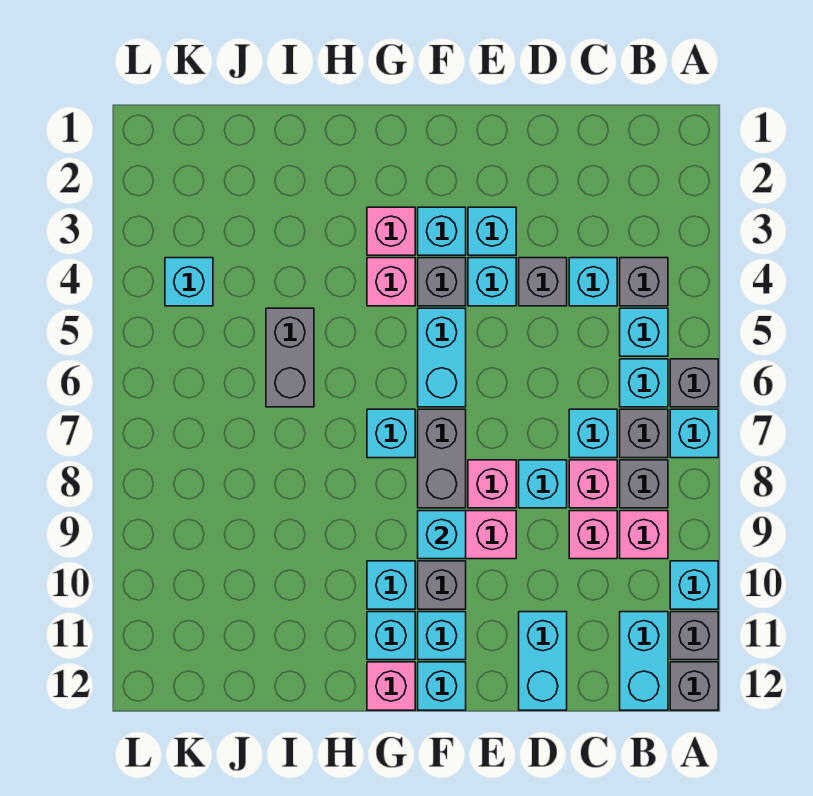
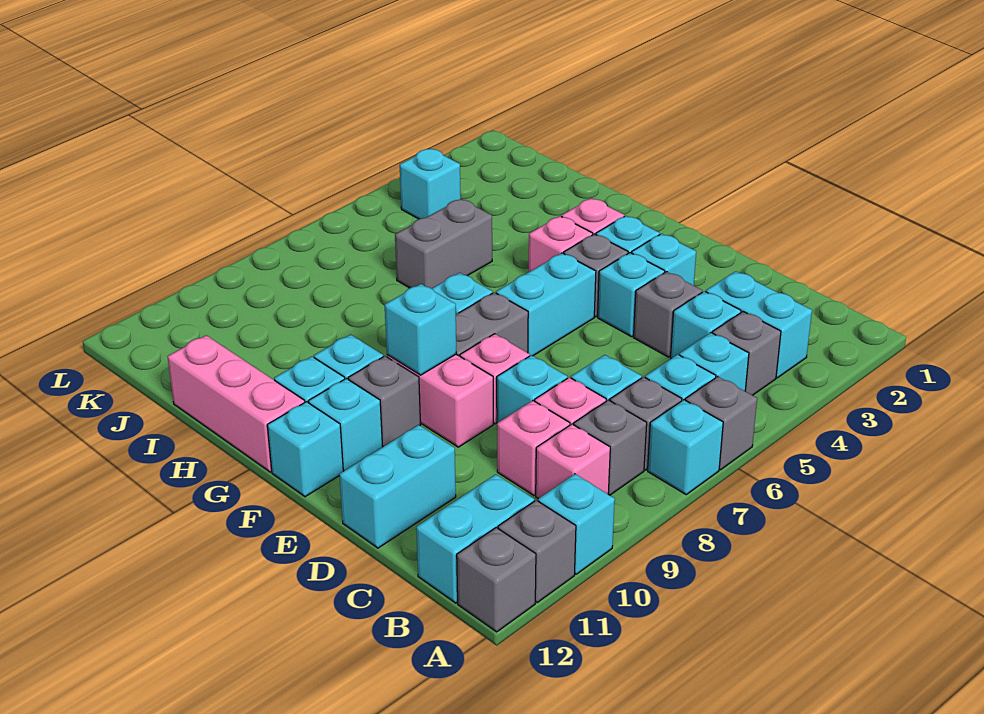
none -> cyan brick B3:C3 level 1
pink brick G12 level 1 -> pink brick G12:I12 level 1

